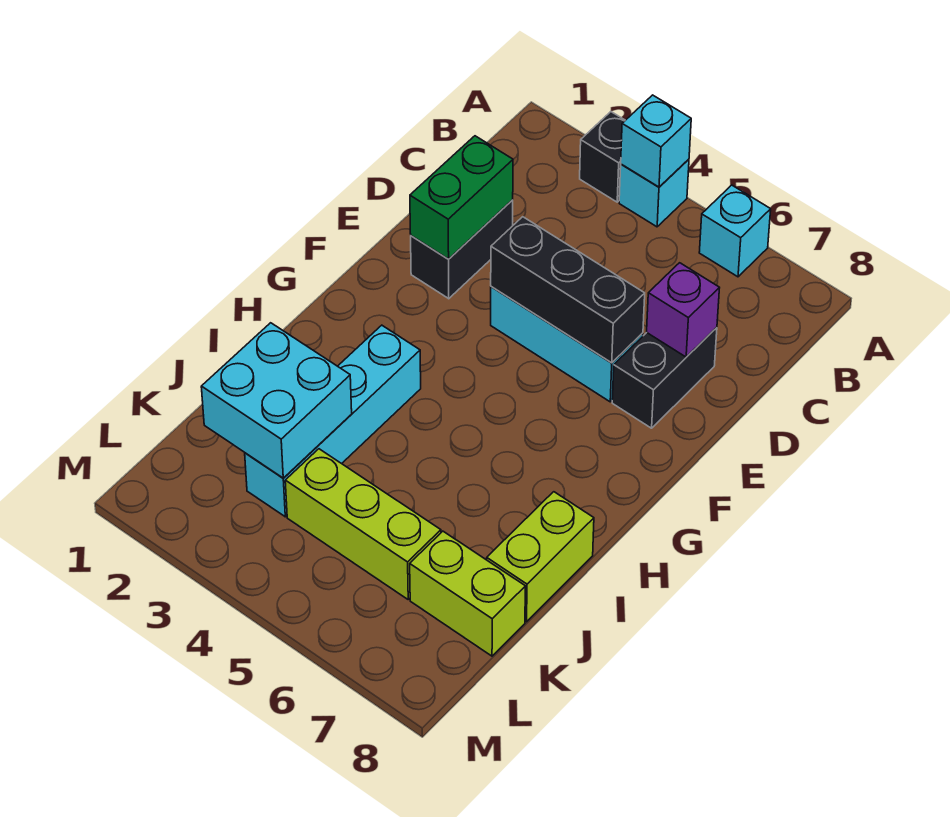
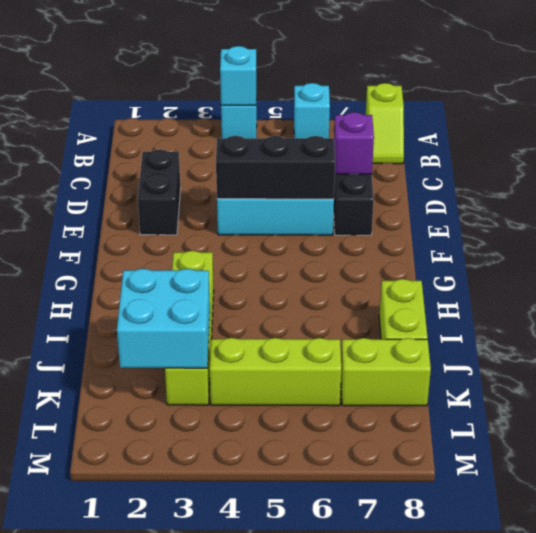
black brick A3 level 1 -> none
none -> lime slope A8:B8 level 1 top A
green brick D2:E2 level 2 -> none
cyan brick H3:K3 level 1 -> lime brick H3:K3 level 1

